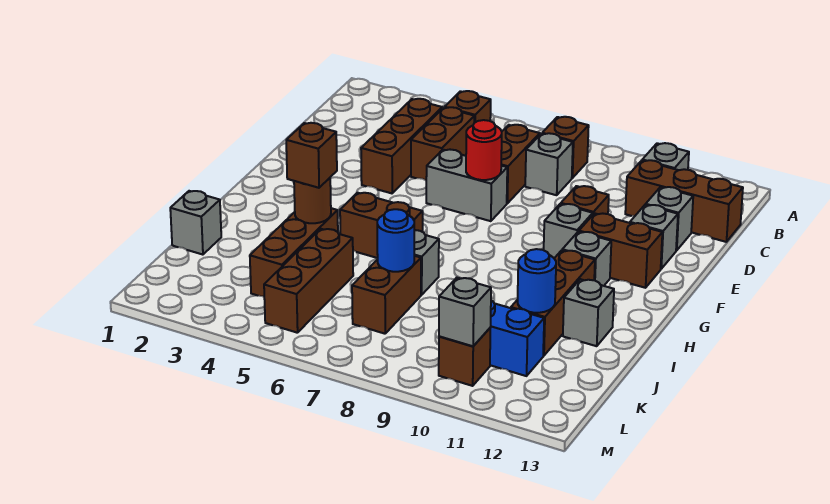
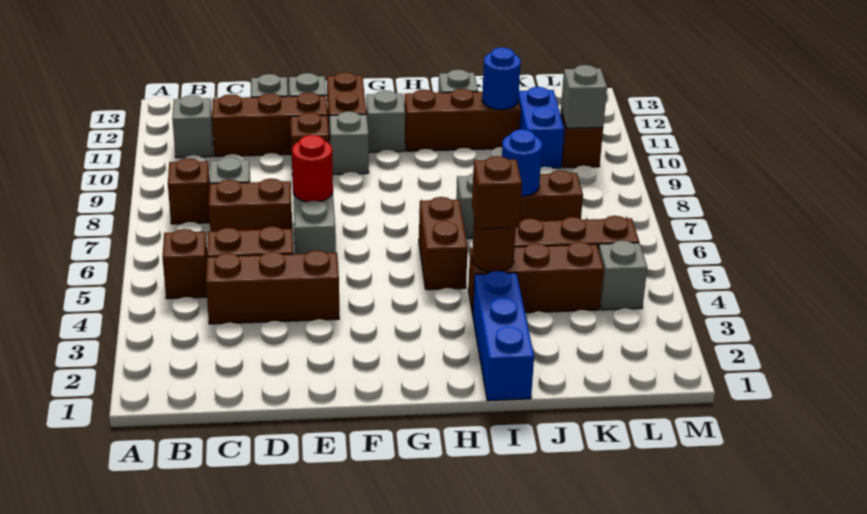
brown brick C11:C13 level 1 -> brown brick C11:E11 level 1
none -> blue brick I1:I3 level 1
grey brick J1 level 1 -> grey brick L4 level 1

